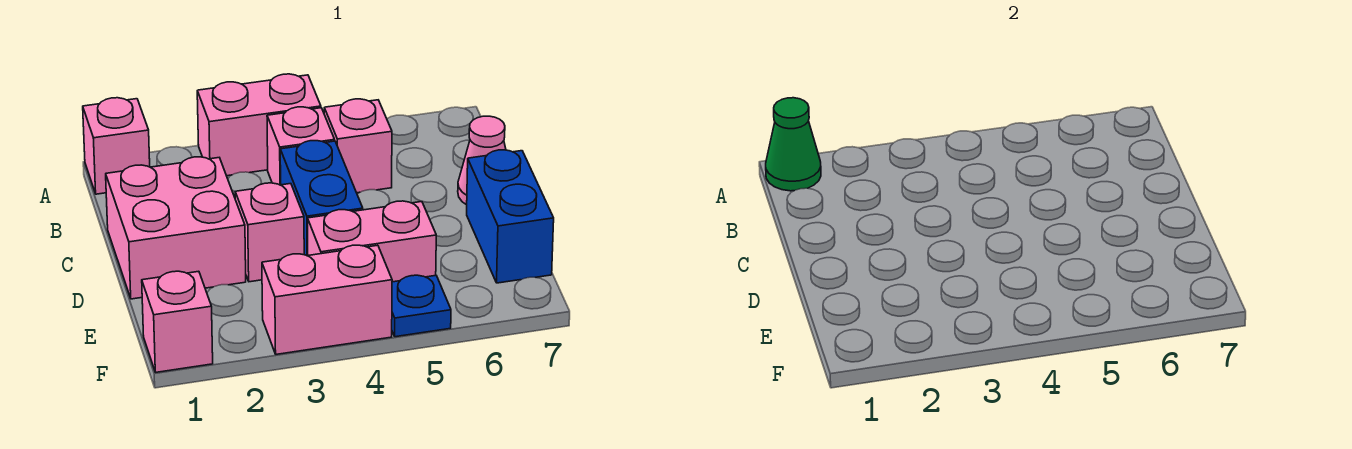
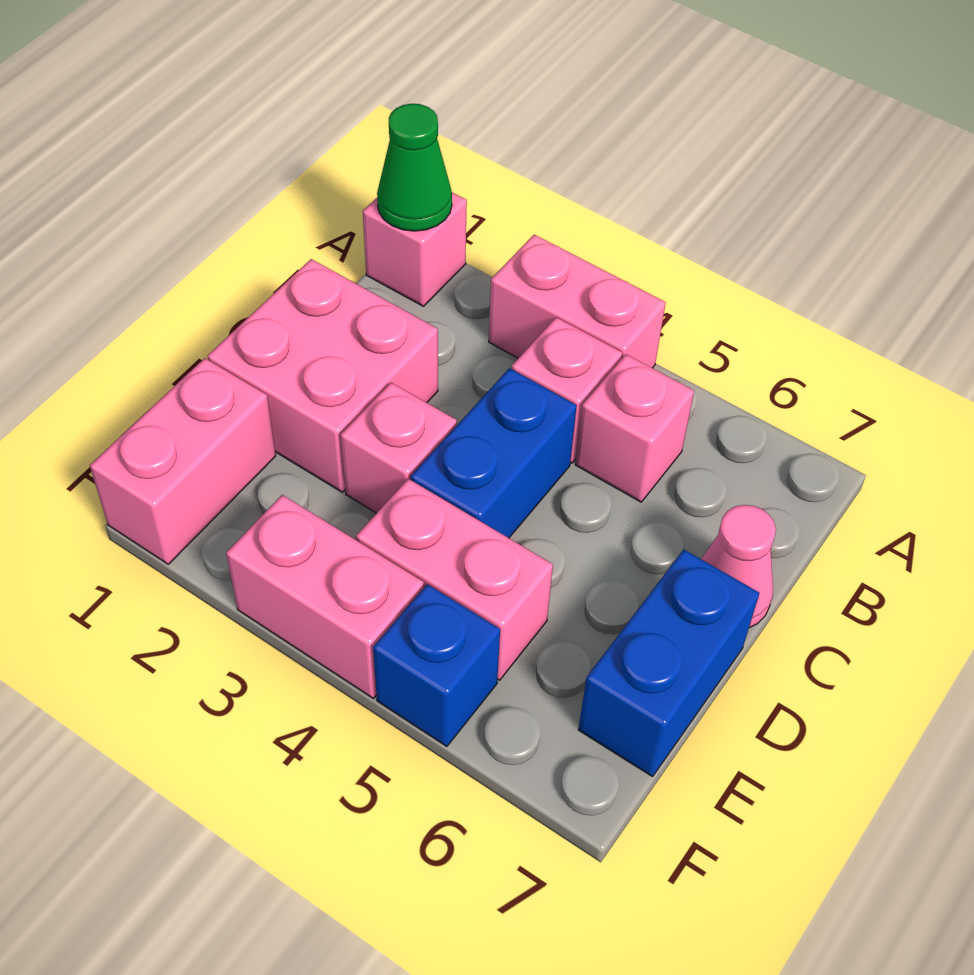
pink brick F1 level 1 -> pink brick E1:F1 level 1
blue plate F5 level 1 -> blue brick F5 level 1

